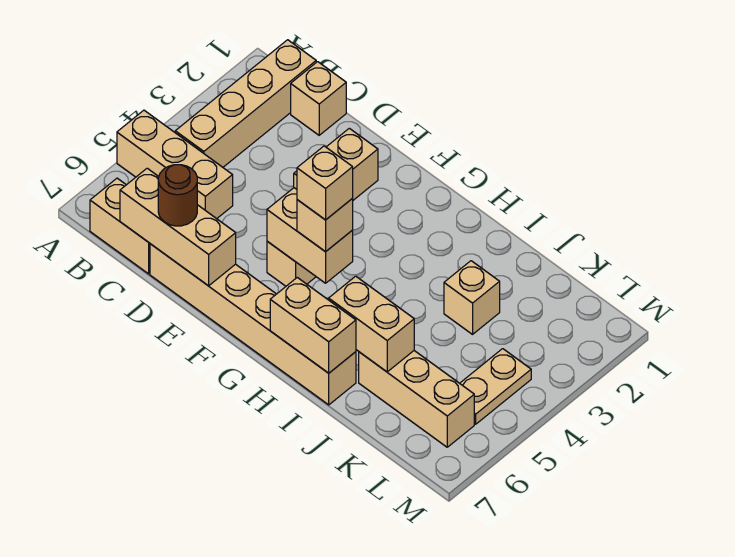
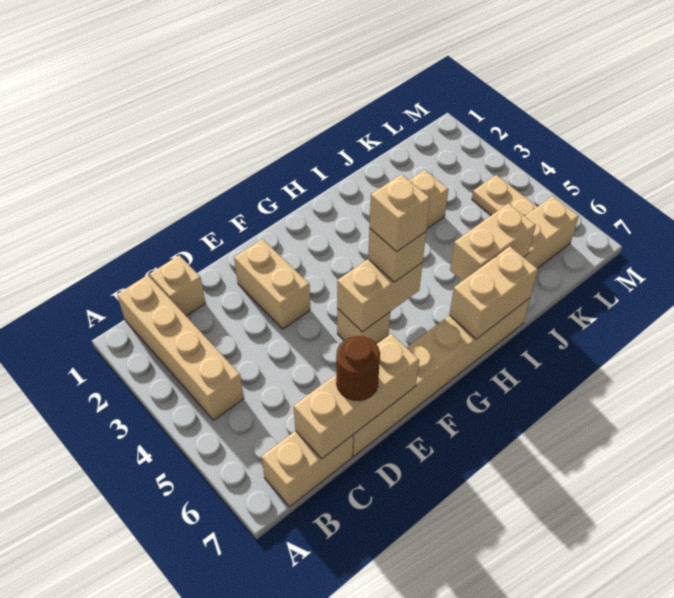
tan brick A5:C5 level 1 -> none

